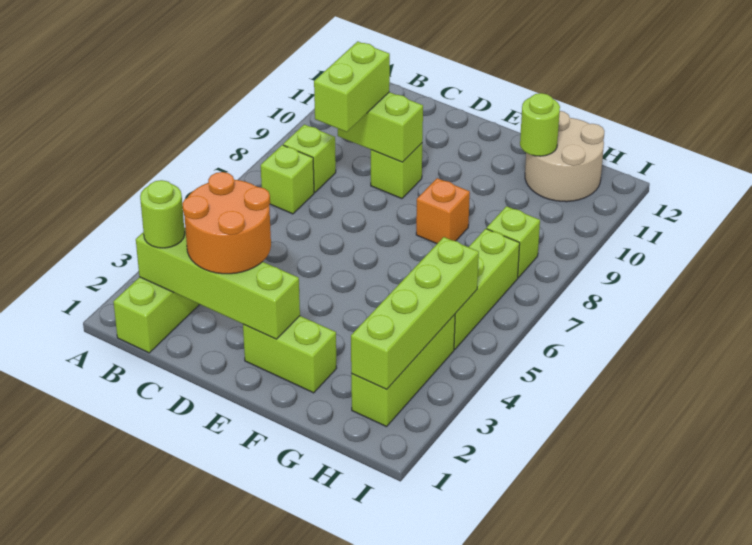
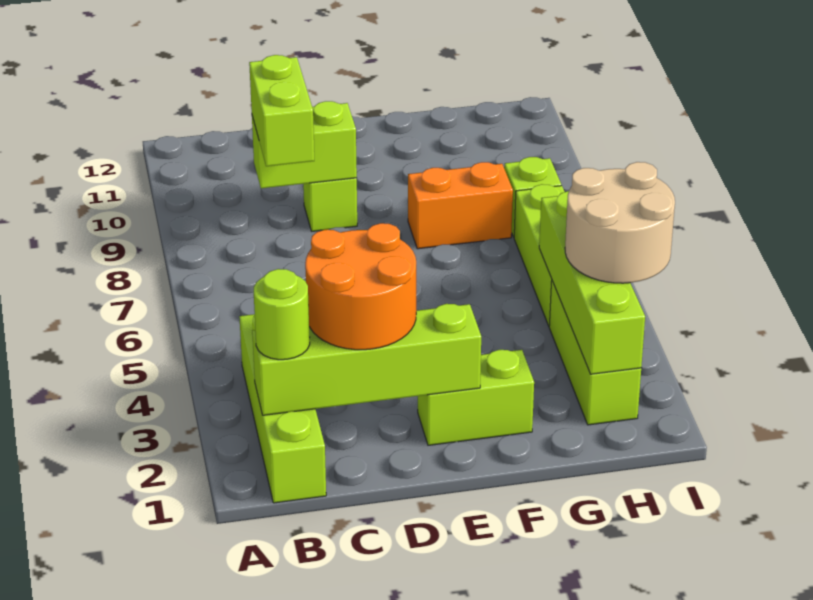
lime brick B7 level 1 -> none
lime brick B8 level 1 -> none
orange brick F8 level 1 -> orange brick F8:G8 level 1
tan round brick G11:H12 level 1 -> tan round brick H3:I4 level 3
lime round brick G11 level 2 -> none

